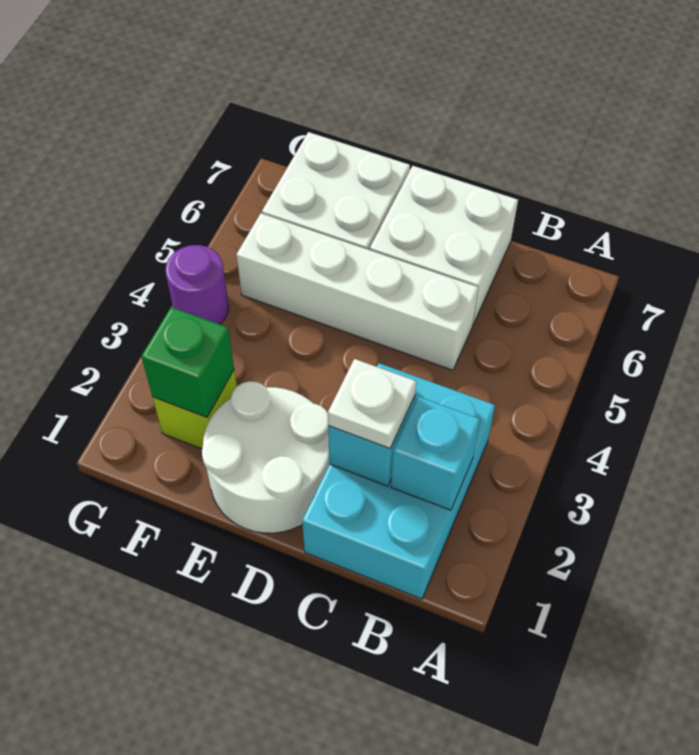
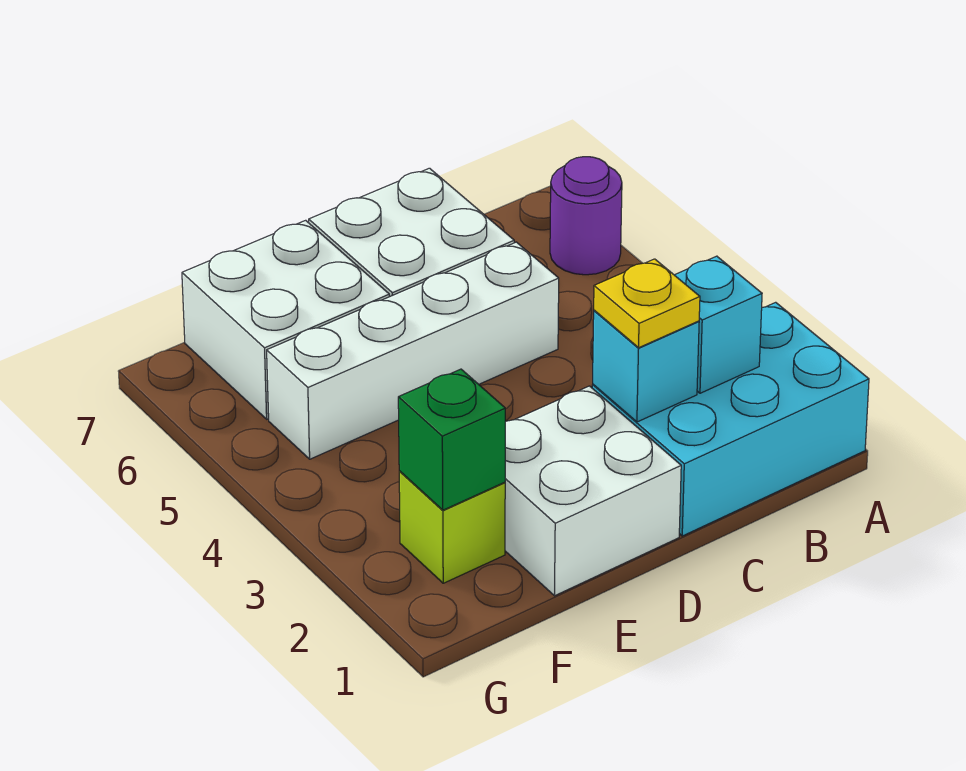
cyan brick B1:C3 level 1 -> cyan brick A1:C2 level 1
white plate C2 level 3 -> yellow plate C2 level 3
white round brick D1:E2 level 1 -> white brick D1:E2 level 1
purple round brick G4 level 1 -> purple round brick A6 level 1

